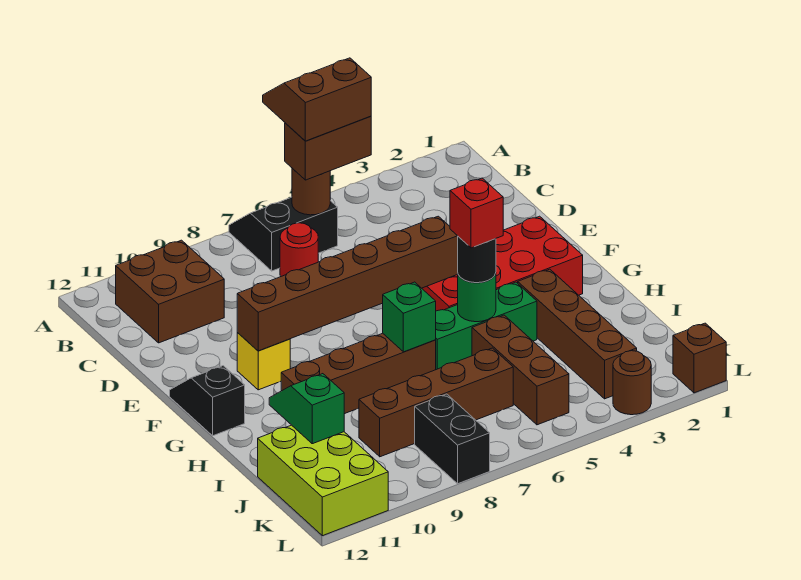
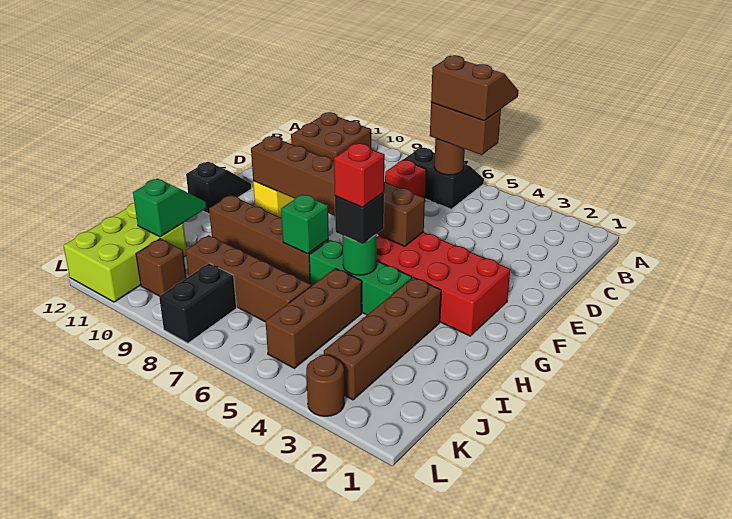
red round brick C7 level 1 -> red brick C7 level 1
black round brick H5 level 3 -> black brick H5 level 3
brown brick L1 level 1 -> brown brick K10 level 1

